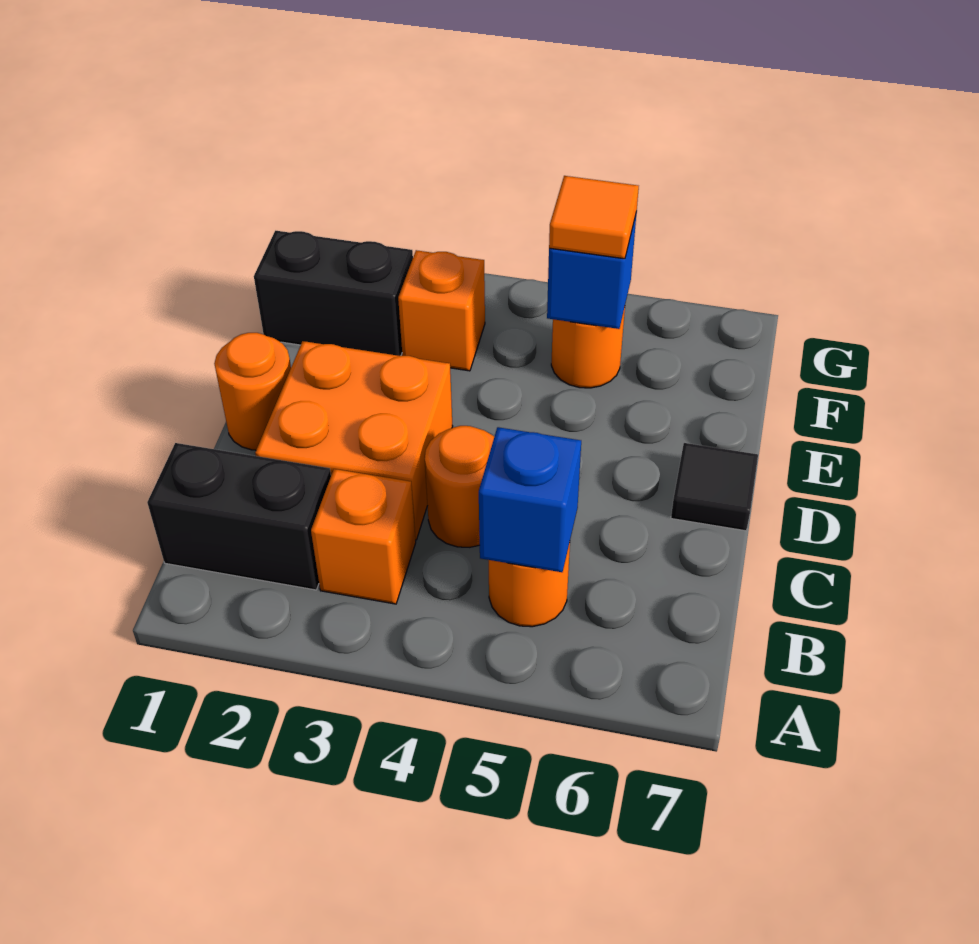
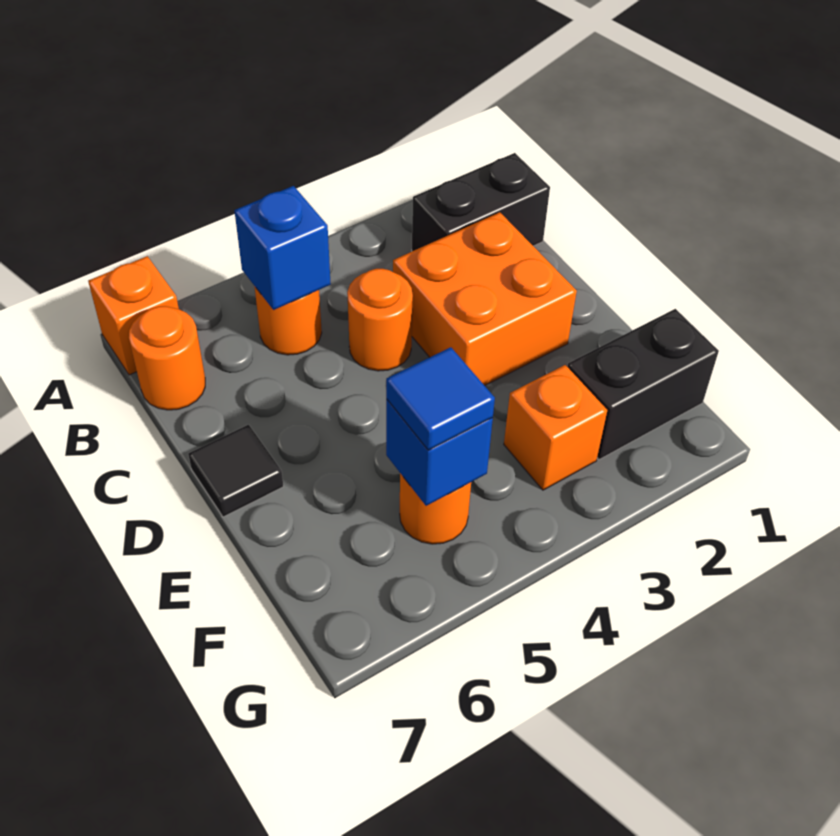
orange brick B3 level 1 -> orange brick A7 level 1
orange round brick D1 level 1 -> orange round brick B7 level 1
orange tile F5 level 3 -> blue tile F5 level 3

